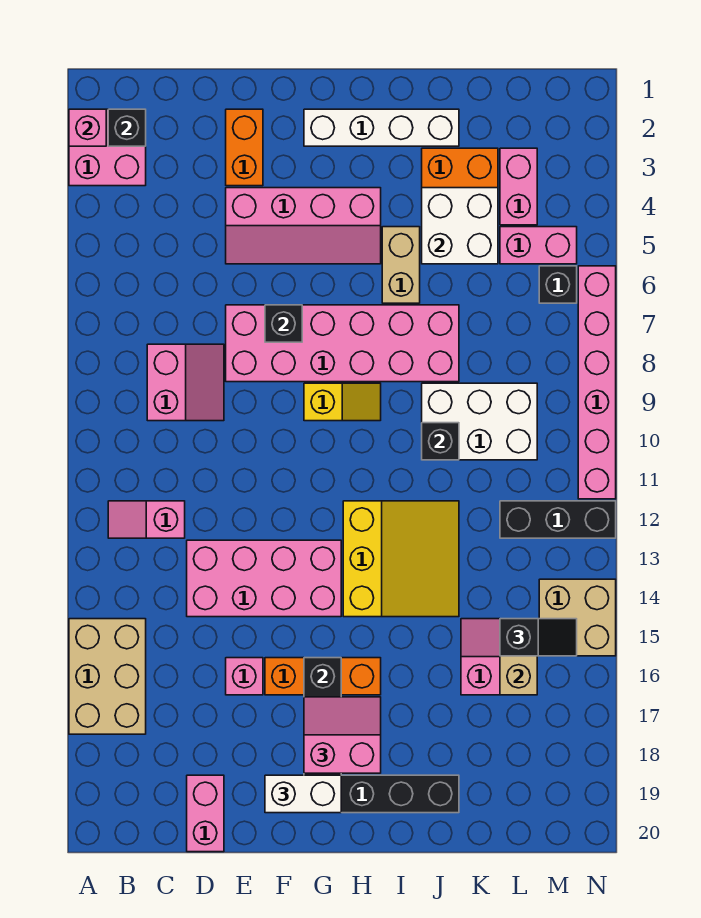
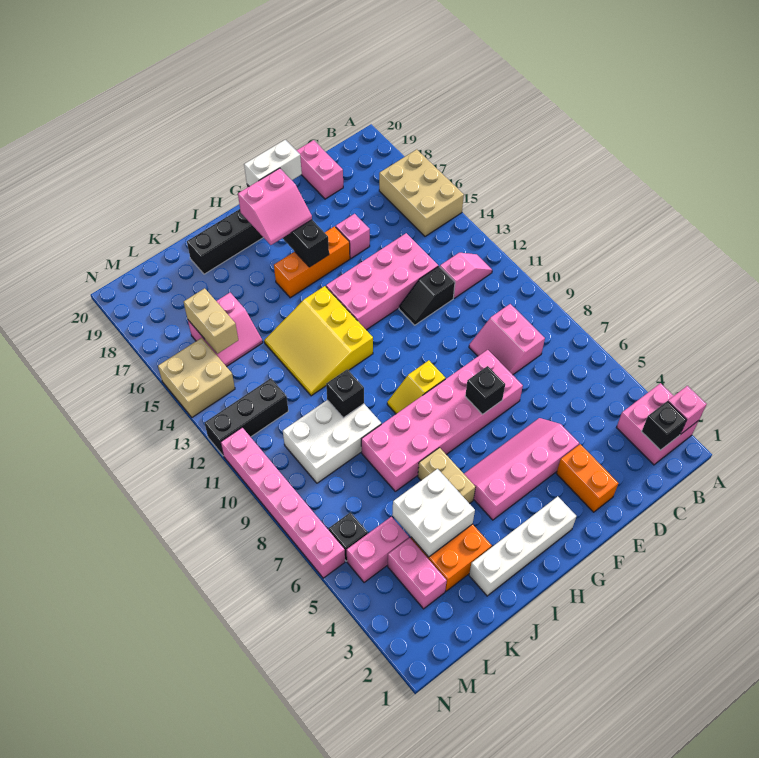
black slope L15:M15 level 3 top L -> black slope D12:E12 level 1 top D

